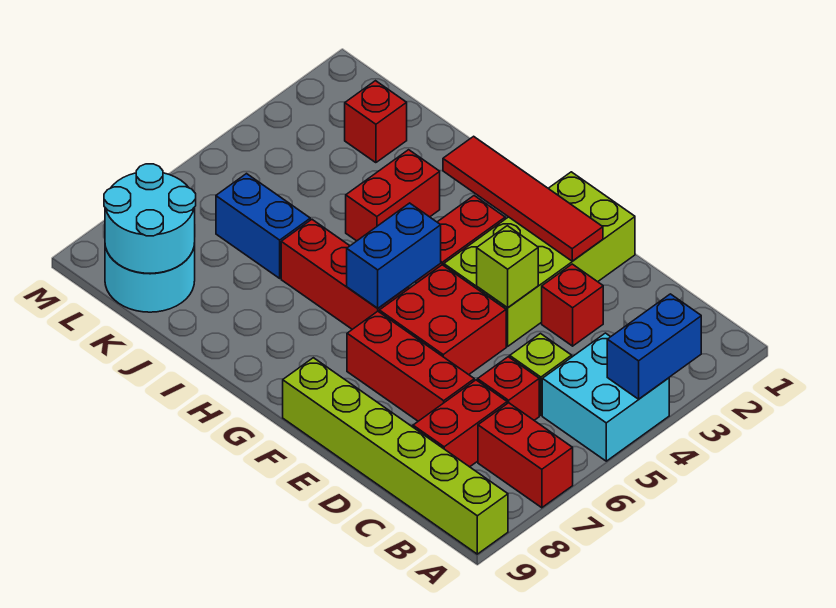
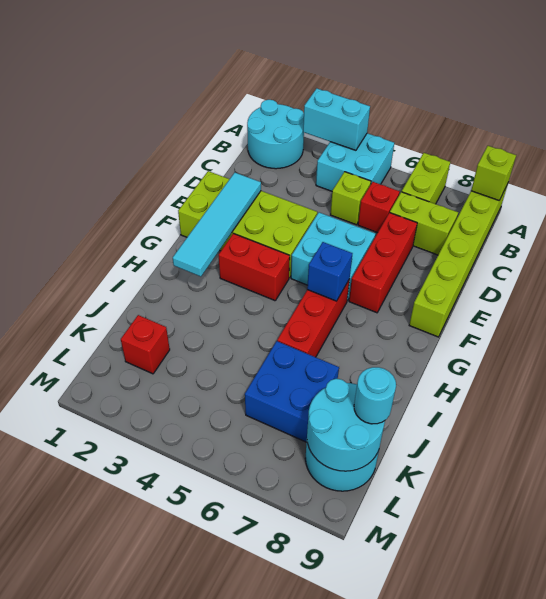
none -> cyan round brick A1:B2 level 1
blue brick A3:A4 level 2 -> cyan brick A3:A4 level 2
red brick A7:B7 level 1 -> lime brick A7:B7 level 1
red brick C7:C8 level 1 -> lime brick C7:C8 level 1
red brick D3 level 1 -> none
red tile E2:H2 level 2 -> cyan tile E2:H2 level 2
lime brick E4 level 2 -> lime brick A9 level 2
red brick E5:F6 level 1 -> cyan brick E5:F6 level 1
blue brick G5:G6 level 2 -> blue brick G6 level 2
red brick I3:I4 level 1 -> none
blue brick J6:K6 level 1 -> blue brick J6:K7 level 1
none -> cyan round brick K9 level 3

